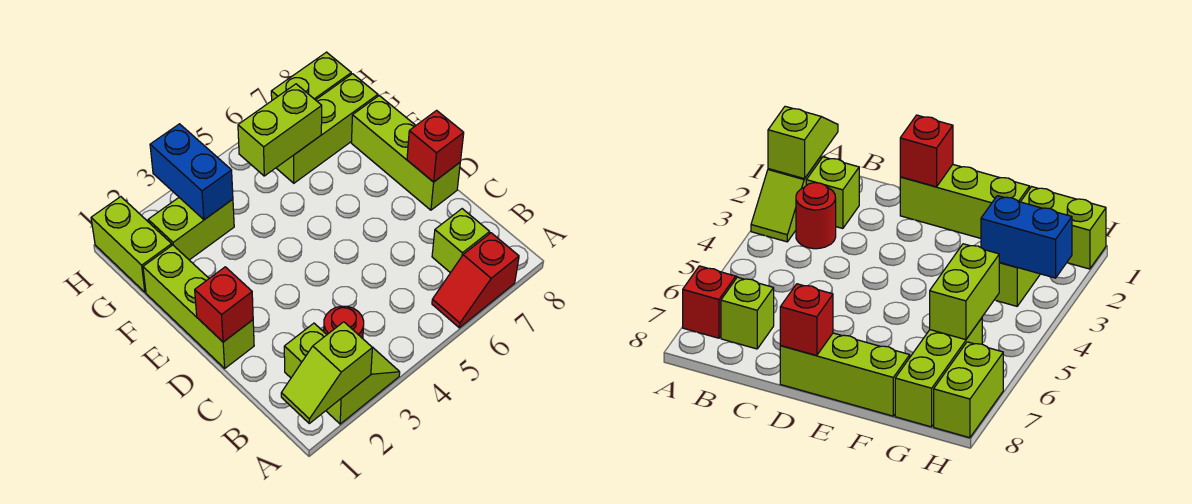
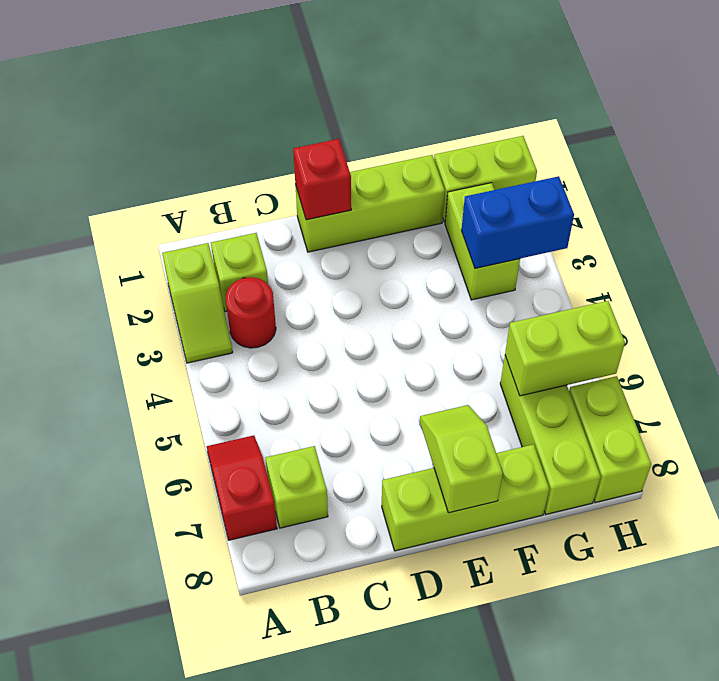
lime slope A1:A2 level 2 top 2 -> lime slope E7:E8 level 2 top 8
red brick D8 level 2 -> none
lime brick G5:G6 level 2 -> lime brick G6:H6 level 2

